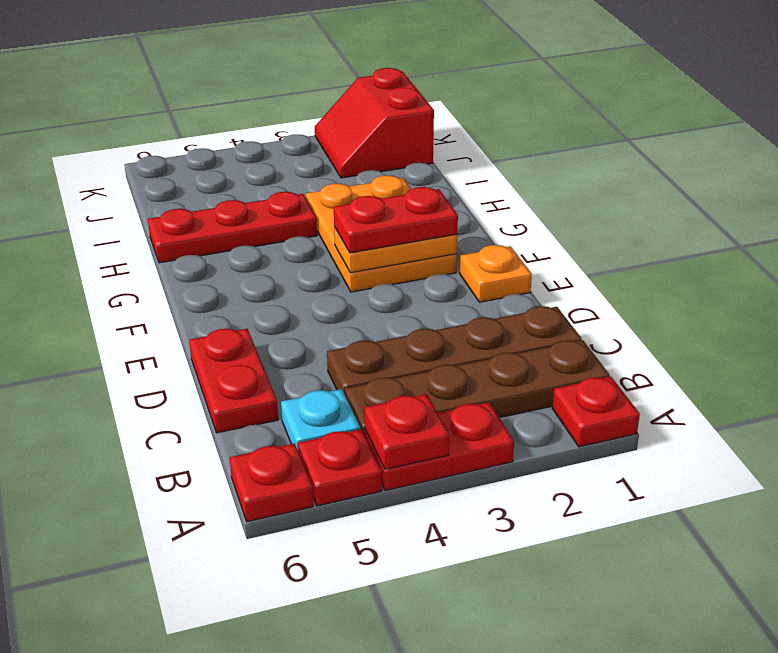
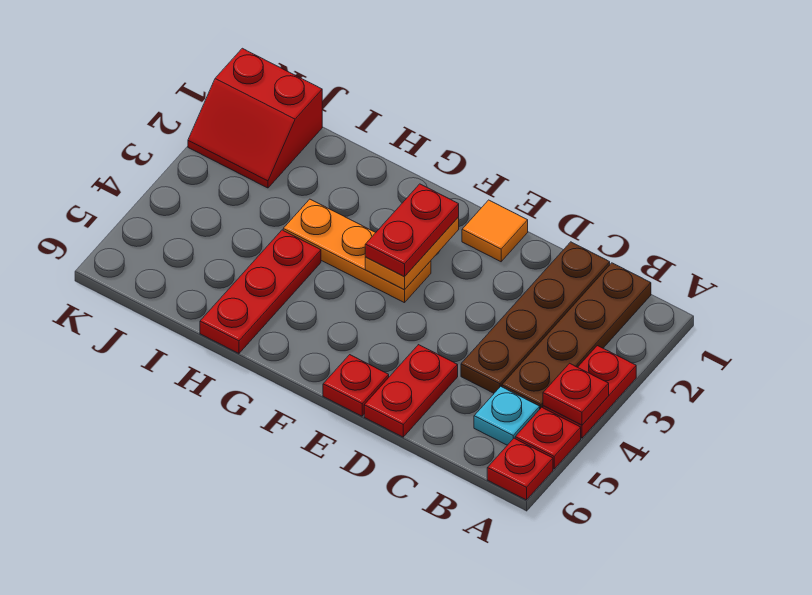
red plate A1 level 1 -> red plate E6 level 1
red plate C6:D6 level 1 -> red plate D5:D6 level 1
orange plate E1 level 1 -> orange tile E1 level 1
orange plate F2:H3 level 1 -> orange plate F3:H3 level 1

